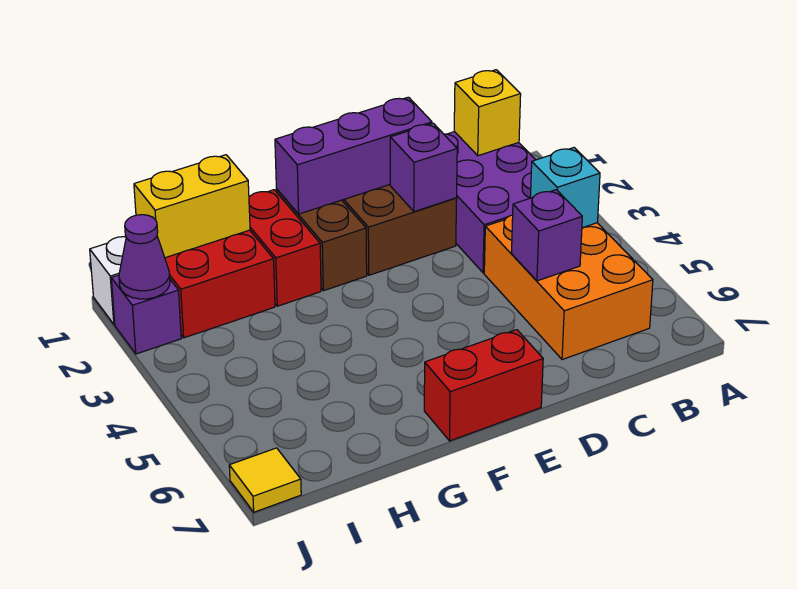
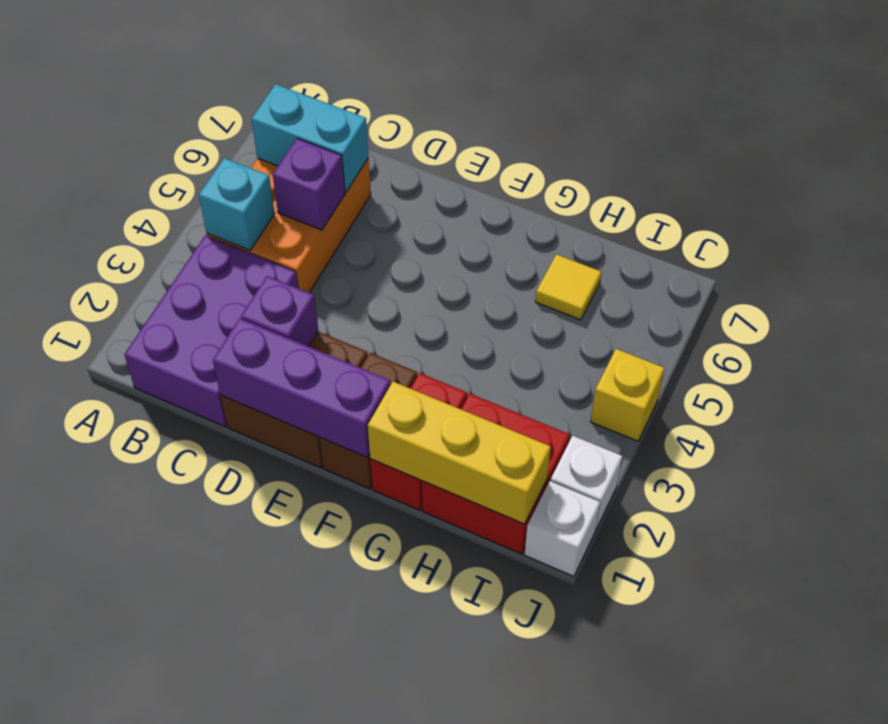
yellow brick B1 level 2 -> yellow brick J4 level 1
none -> cyan brick B6:C6 level 2
red brick E7:F7 level 1 -> none
yellow brick H1:I1 level 2 -> yellow brick G1:I1 level 2
purple brick J2 level 1 -> white brick J2 level 1
purple cone J2 level 2 -> none
yellow tile J7 level 1 -> yellow tile H6 level 1

